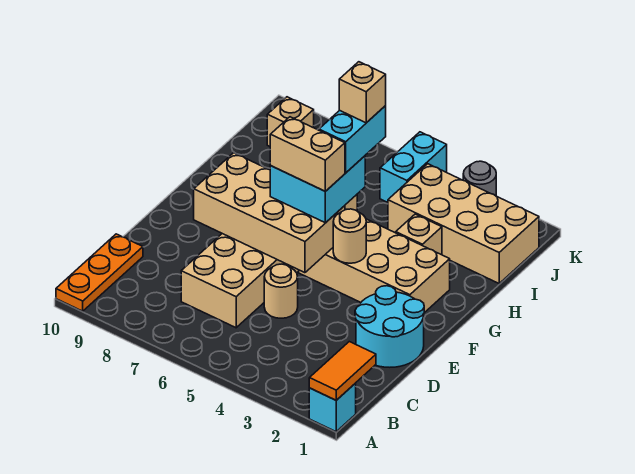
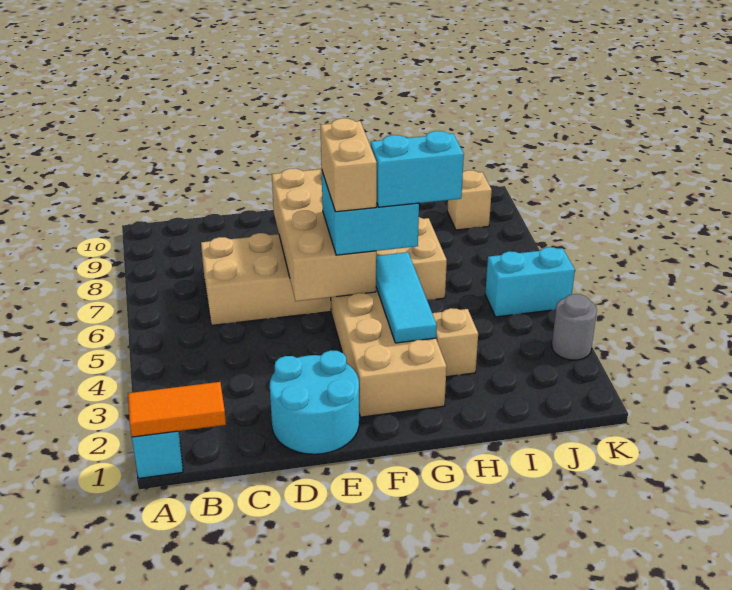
orange plate A10:C10 level 1 -> none
tan round brick D5 level 1 -> none
tan round brick F4 level 2 -> none
none -> cyan tile G3:G5 level 2
tan brick H5 level 5 -> none
tan brick I1:J4 level 1 -> none

